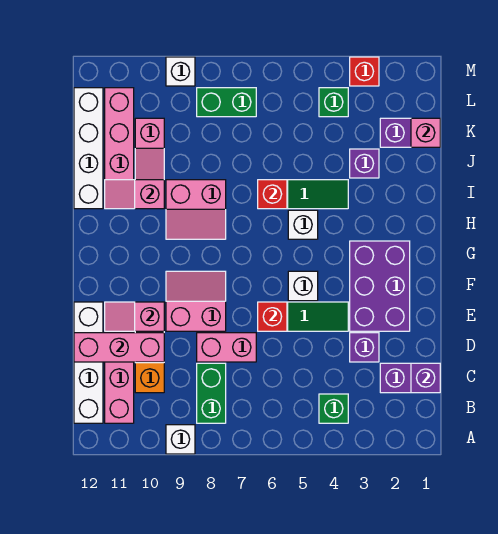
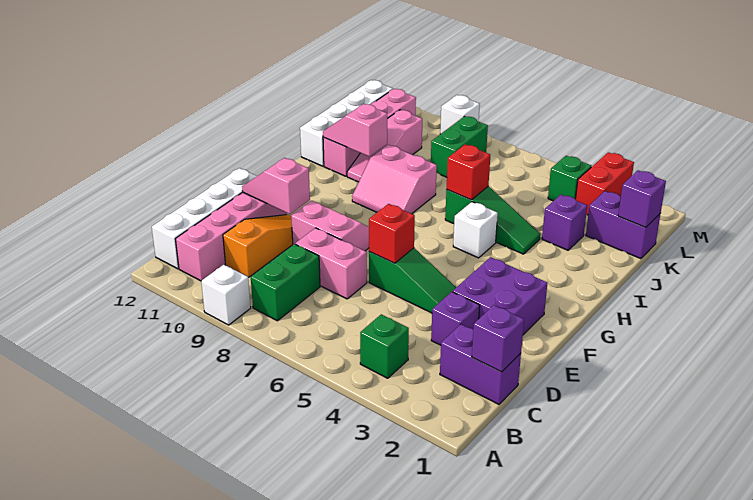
pink brick D10:D12 level 2 -> none
purple brick E2:G3 level 1 -> purple brick E2:F3 level 1
white brick F5 level 1 -> none
pink brick K1 level 2 -> purple brick K1 level 2
green brick L7:L8 level 1 -> green brick K8:L8 level 1
red brick M3 level 1 -> red brick L3:M3 level 1

